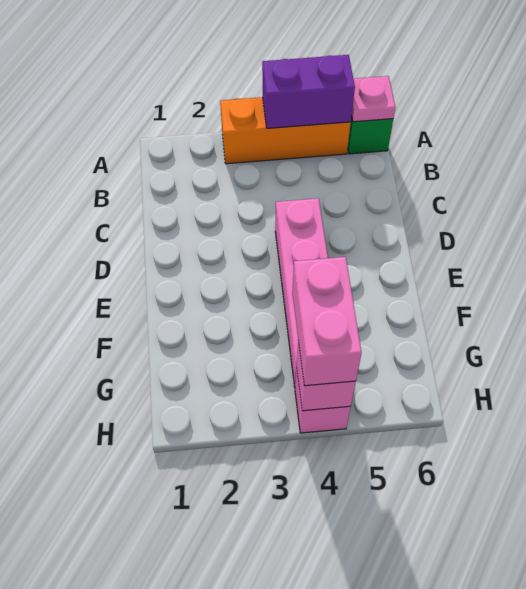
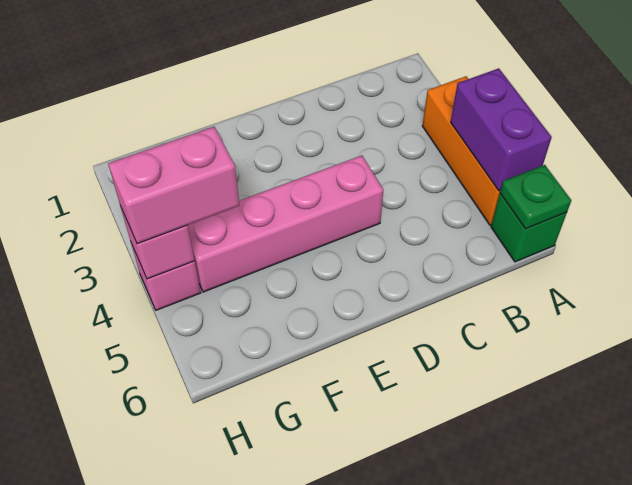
pink plate A6 level 2 -> green plate A6 level 2

